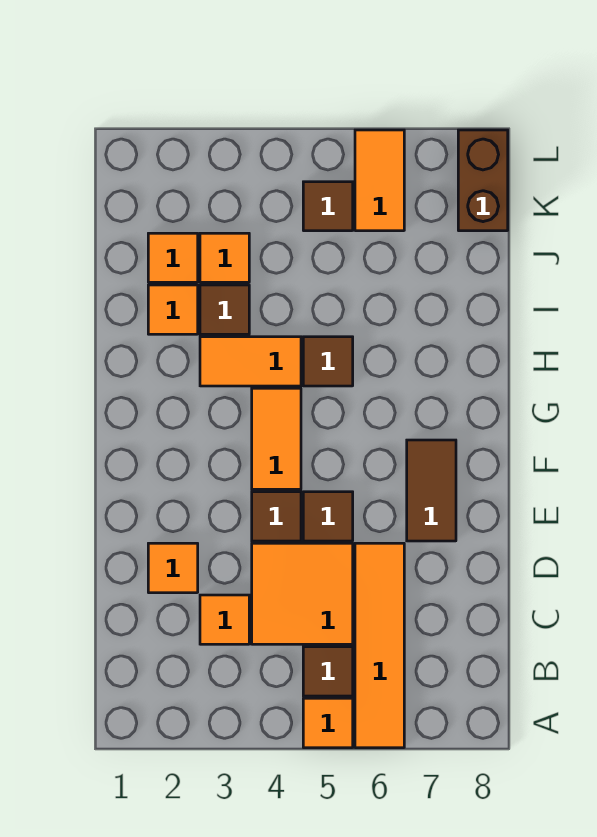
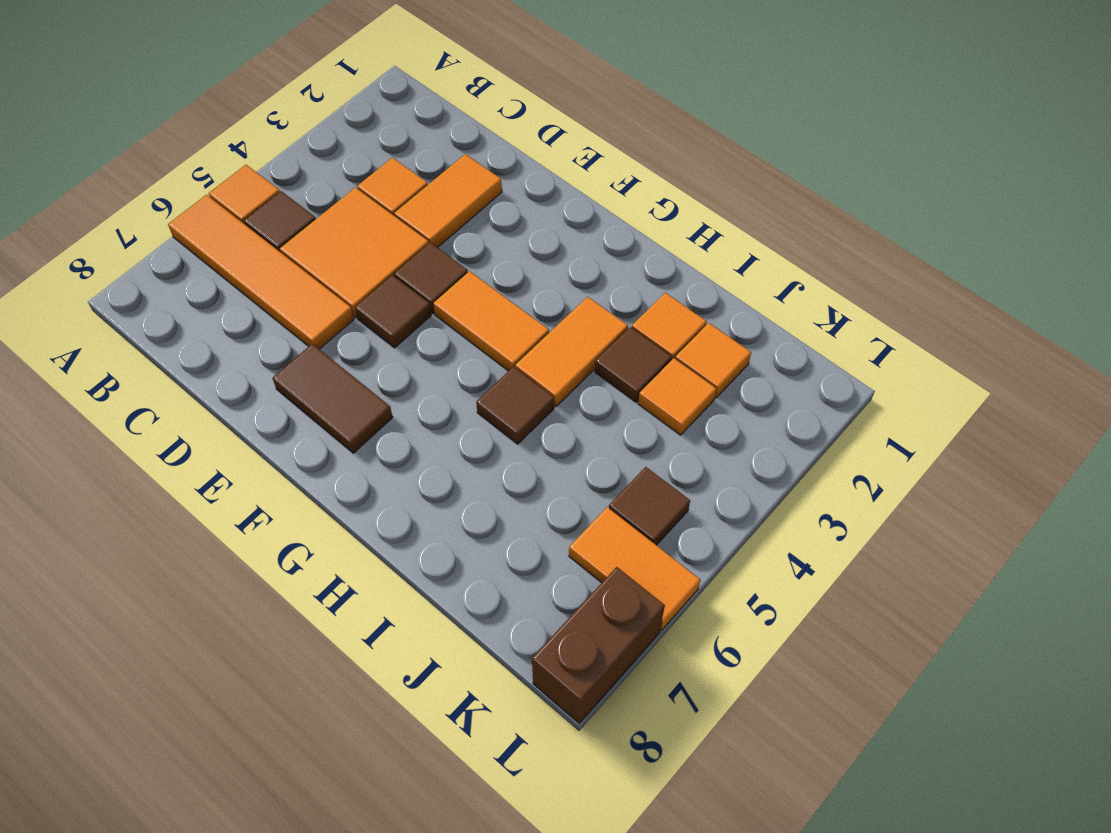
orange tile D2 level 1 -> orange tile D2:D3 level 1
brown brick K8:L8 level 1 -> brown brick L7:L8 level 1

